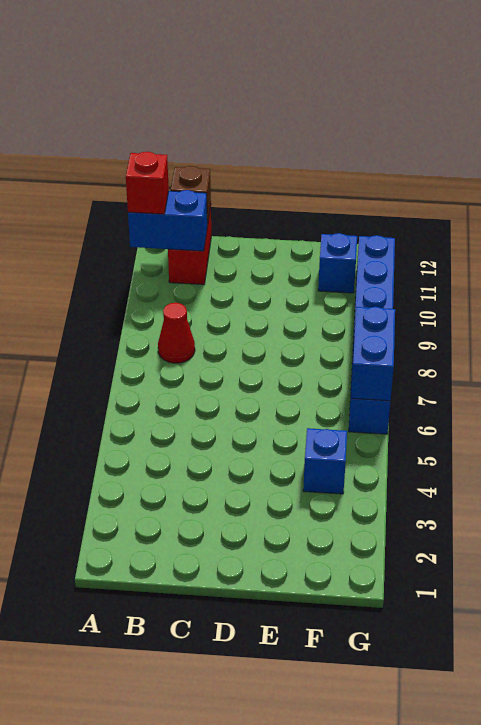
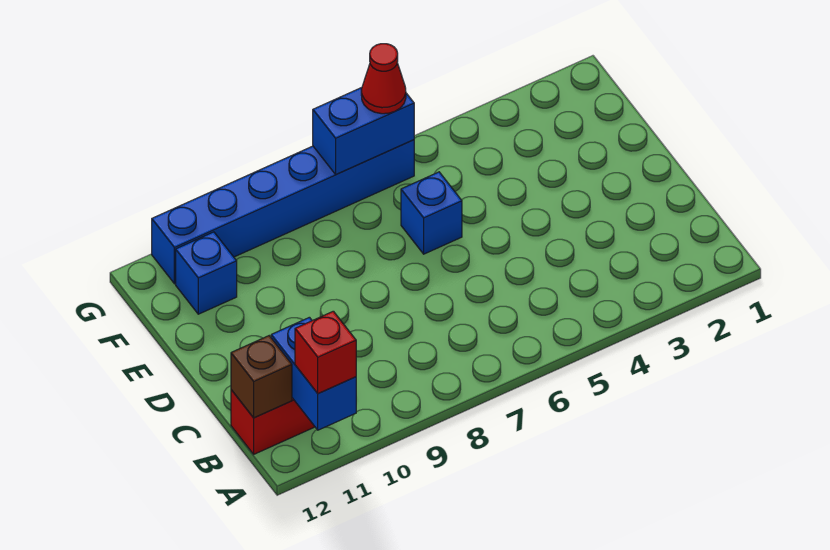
red cone B8 level 1 -> red cone G6 level 3
blue brick F4 level 1 -> blue brick E6 level 1

